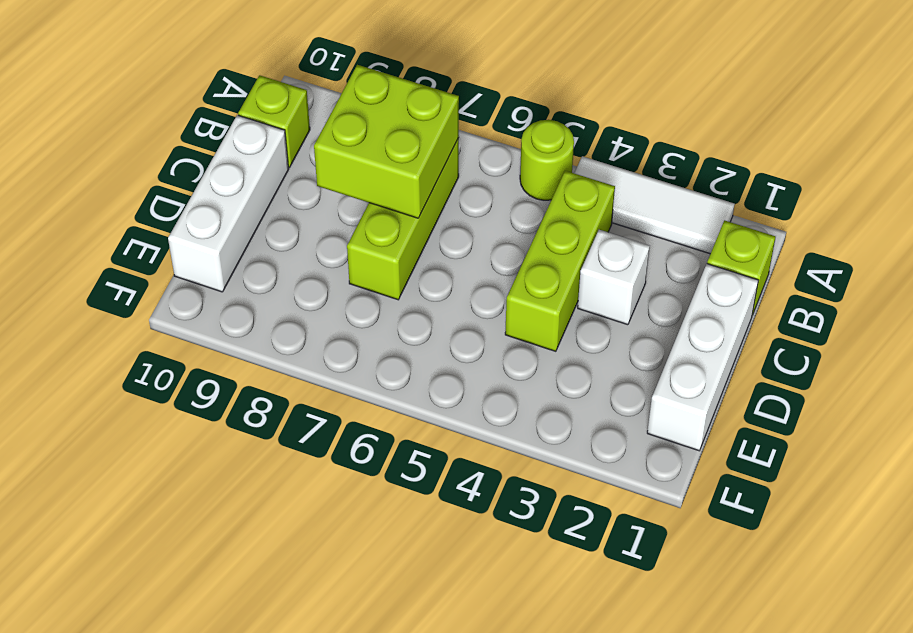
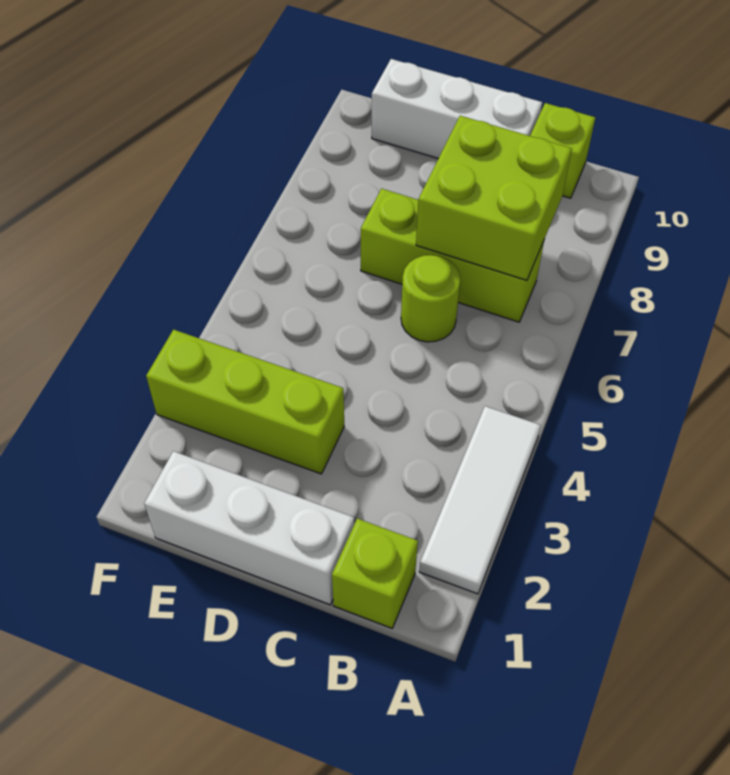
lime round brick A5 level 1 -> lime round brick C6 level 1
lime brick B4:D4 level 1 -> lime brick D3:F3 level 1
white brick C3 level 1 -> none

